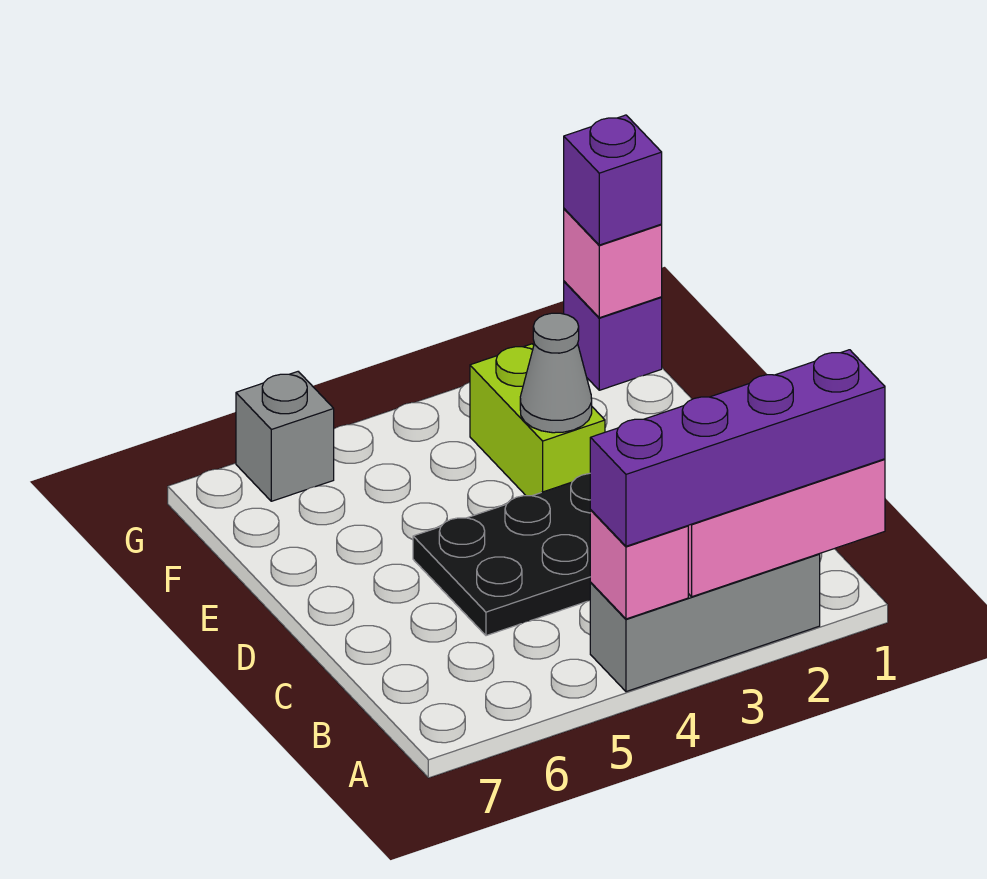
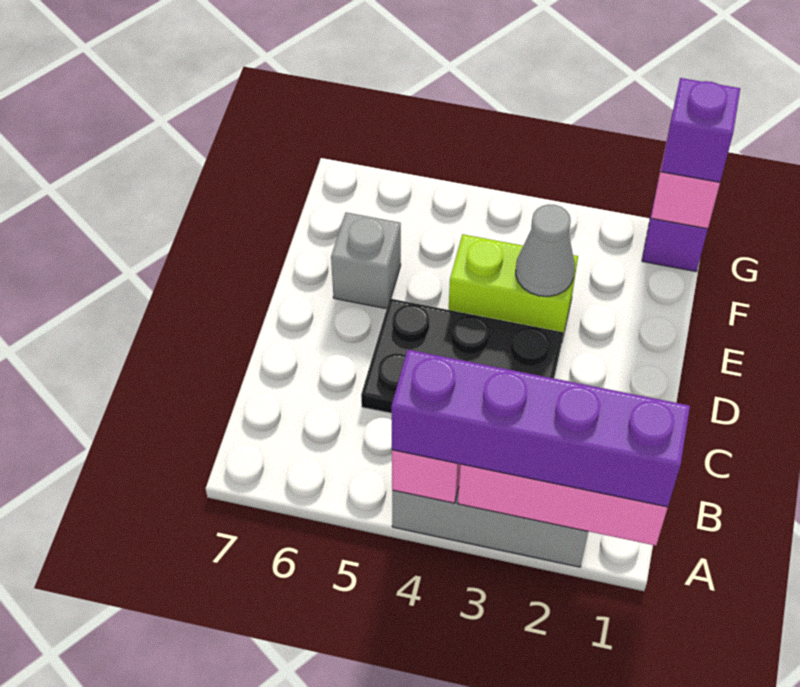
lime brick E3:F3 level 1 -> lime brick E3:E4 level 1
grey brick G6 level 1 -> grey brick E6 level 1

